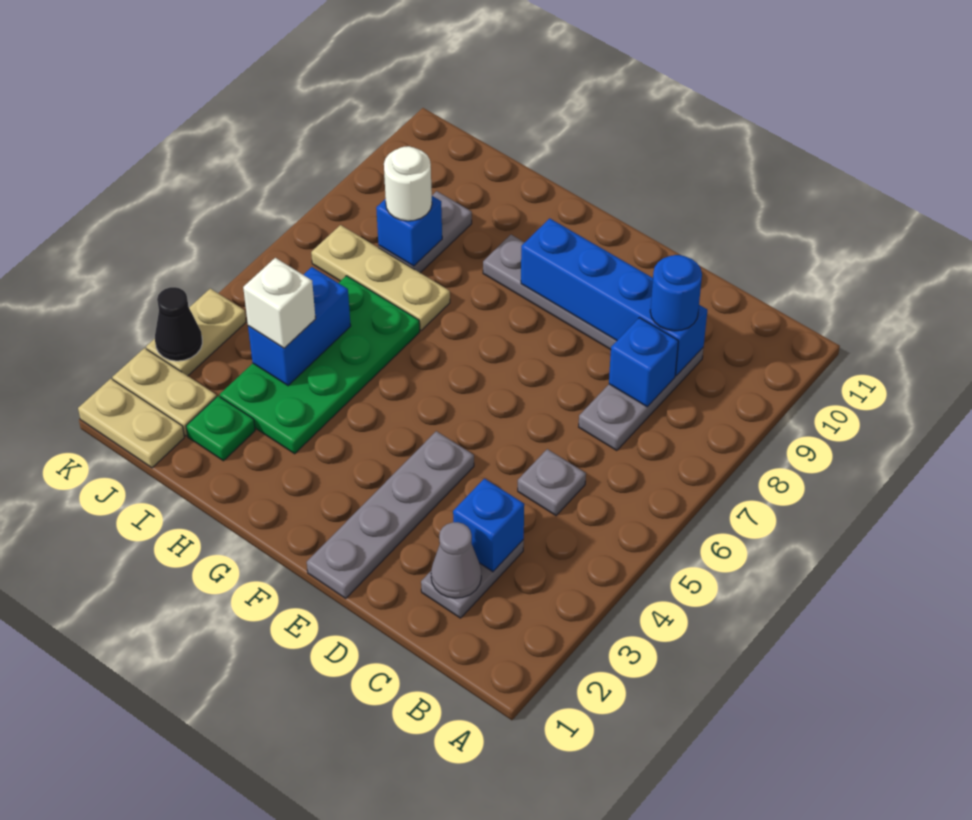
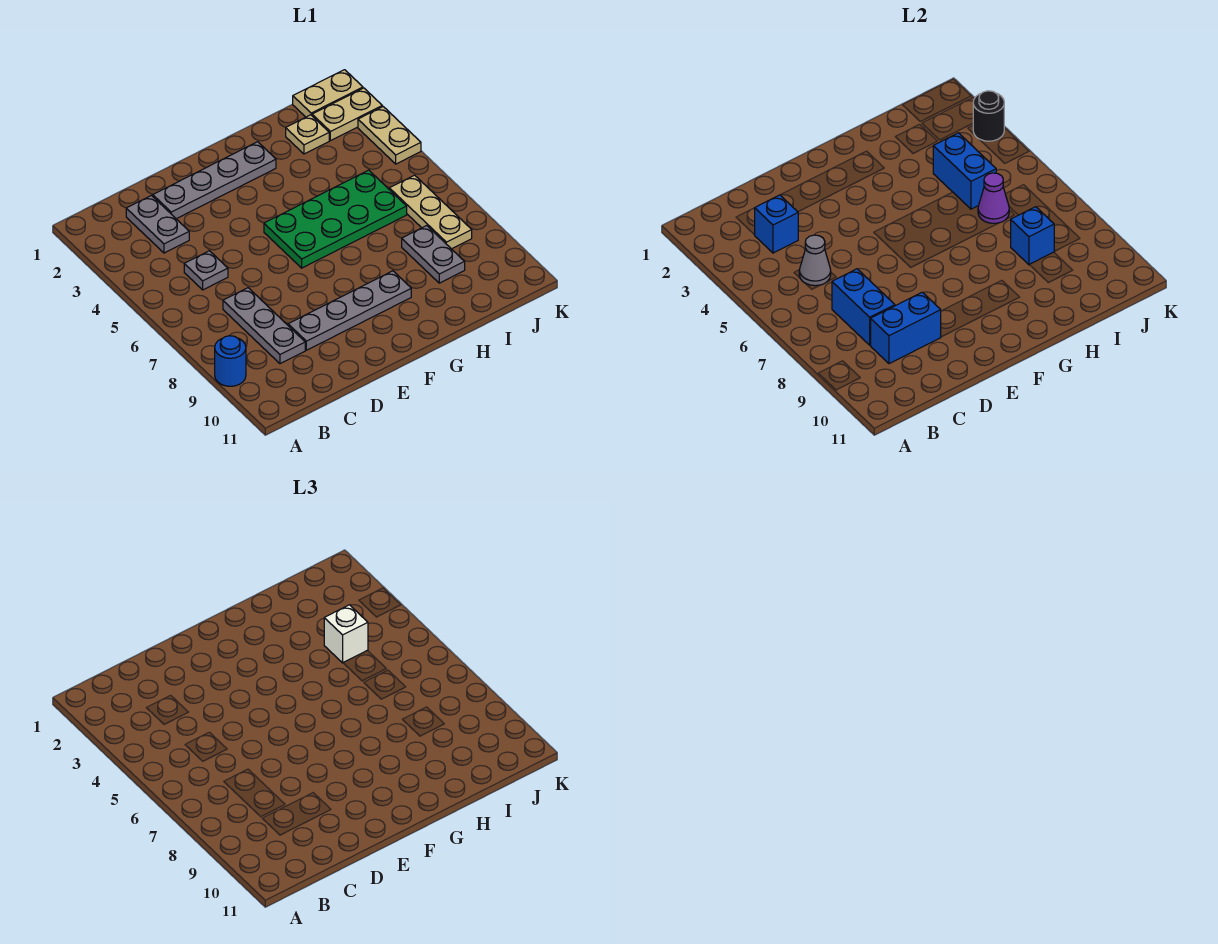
grey cone C2 level 2 -> grey cone C5 level 2
blue brick C8 level 2 -> blue brick C7:C8 level 2
blue brick C9:F9 level 2 -> blue brick C9:D9 level 2
blue round brick C9 level 3 -> blue round brick A9 level 1
grey plate E1:E4 level 1 -> grey plate D2:G2 level 1
green plate H3:I6 level 1 -> green plate F5:I6 level 1
tan plate H7:J7 level 1 -> tan plate J6:J8 level 1
green plate I2 level 1 -> tan plate I2 level 1
none -> purple cone I6 level 2
white round brick I8 level 3 -> none
black cone K3 level 2 -> black round brick K3 level 2

